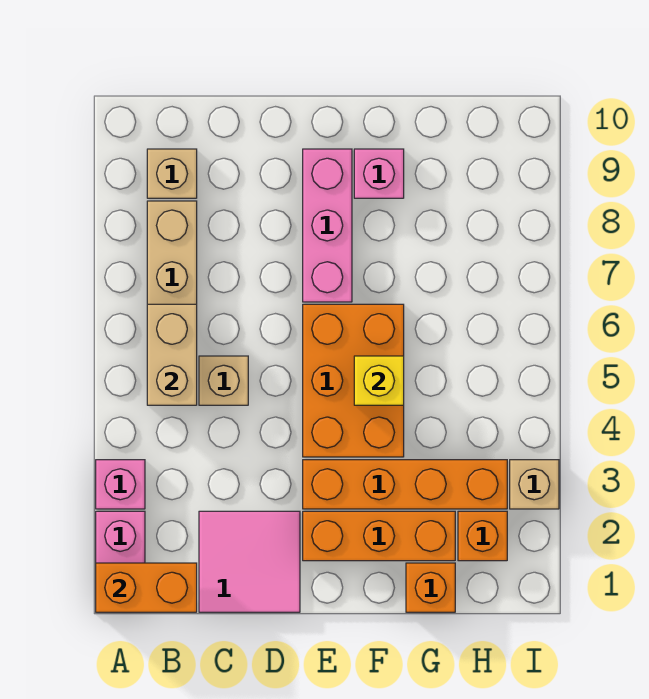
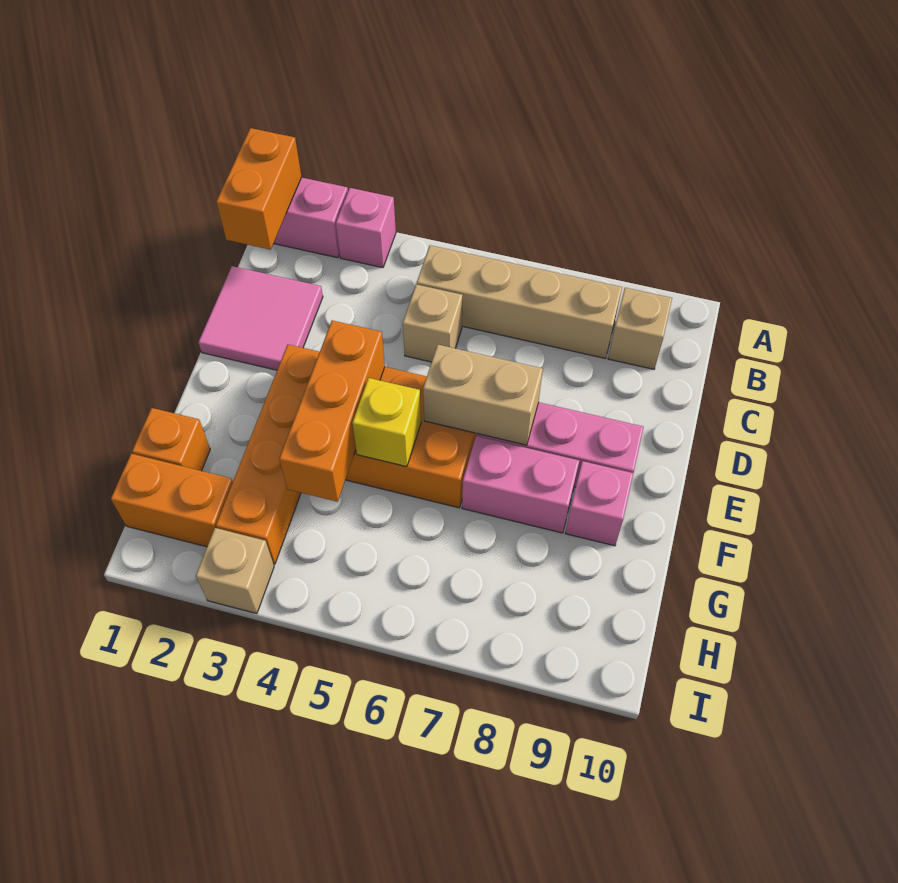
tan brick B5:B6 level 2 -> tan brick E6:E7 level 2
orange brick E2:G2 level 1 -> orange brick E4:G4 level 2
none -> pink brick F7:F8 level 1
orange brick H2 level 1 -> orange brick H1:H2 level 1

